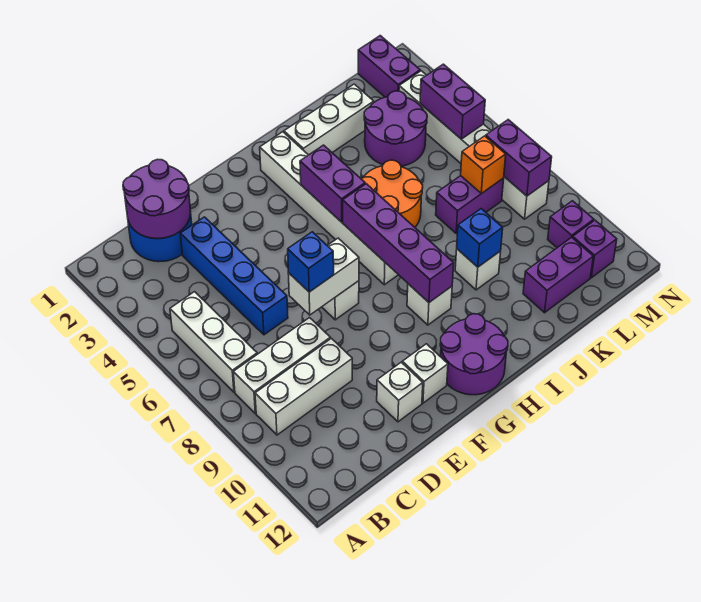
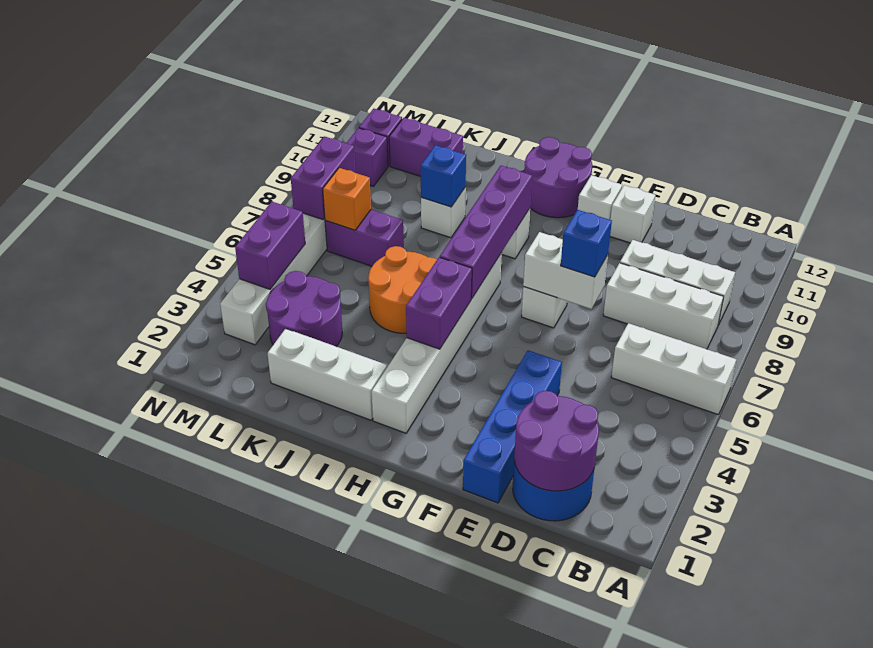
white brick B5:B7 level 1 -> white brick A6:C6 level 1
blue brick D3:D6 level 1 -> blue brick E1:E4 level 1
purple brick M1:M2 level 1 -> none

